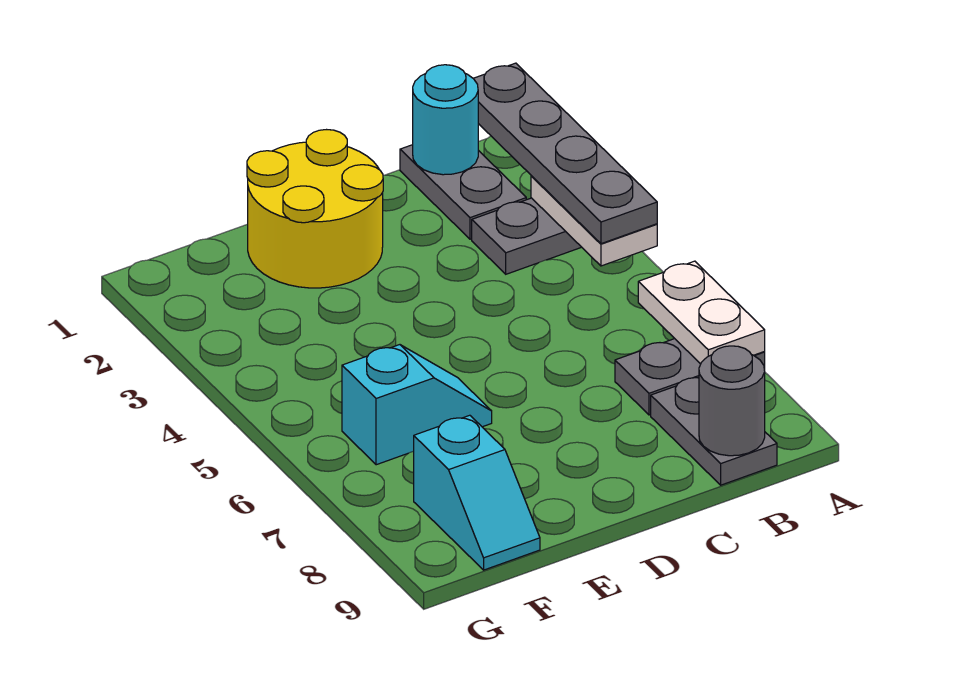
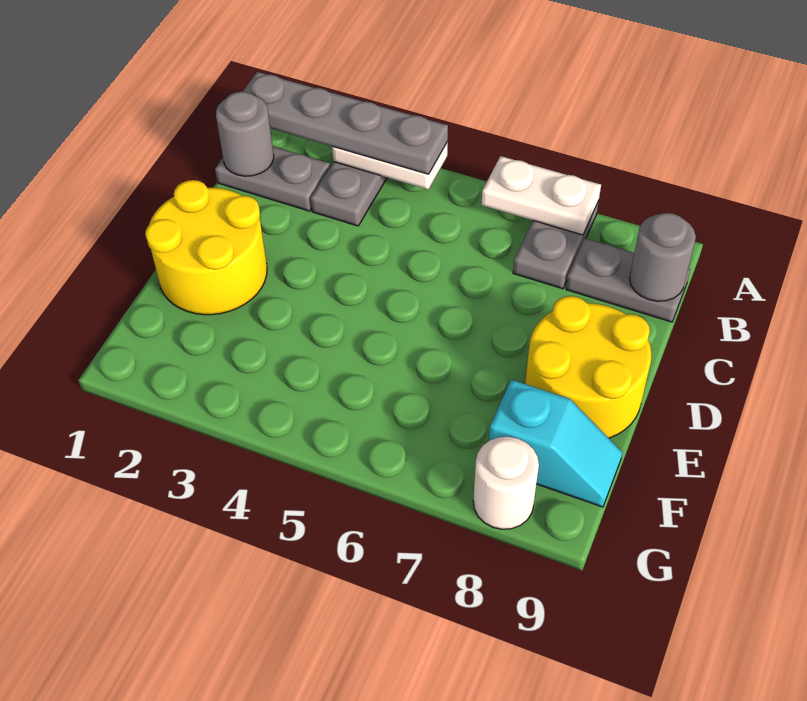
cyan round brick B1 level 2 -> grey round brick B1 level 2
none -> yellow round brick D8:E9 level 1
cyan slope E6:F6 level 1 top F -> none
none -> white round brick G8 level 1

